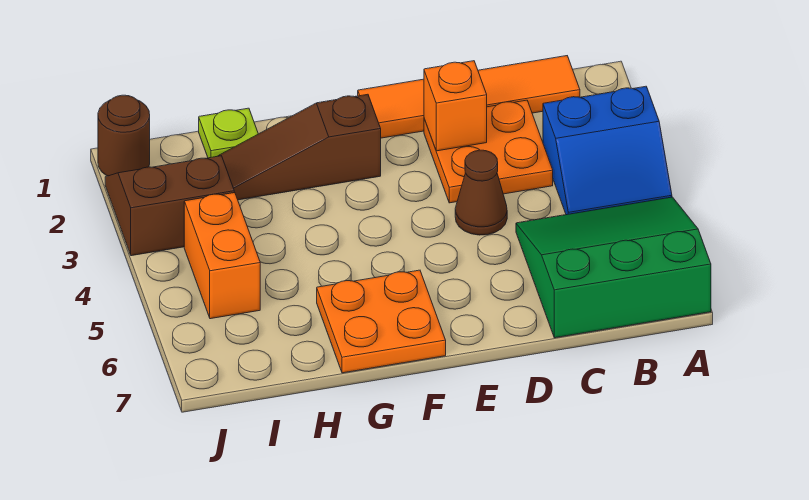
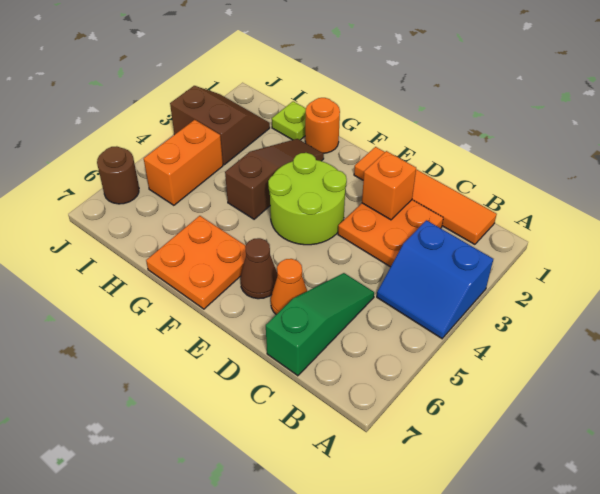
green slope A5:C7 level 1 top 7 -> green slope C5:C7 level 1 top 7
brown cone D4 level 1 -> brown cone E6 level 1
none -> orange cone D6 level 1
none -> lime round brick E3:F4 level 1
brown slope F2:H2 level 1 top F -> brown slope G2:G4 level 1 top 4
none -> orange round brick G1 level 1
brown round brick J1 level 1 -> brown round brick J6 level 1

